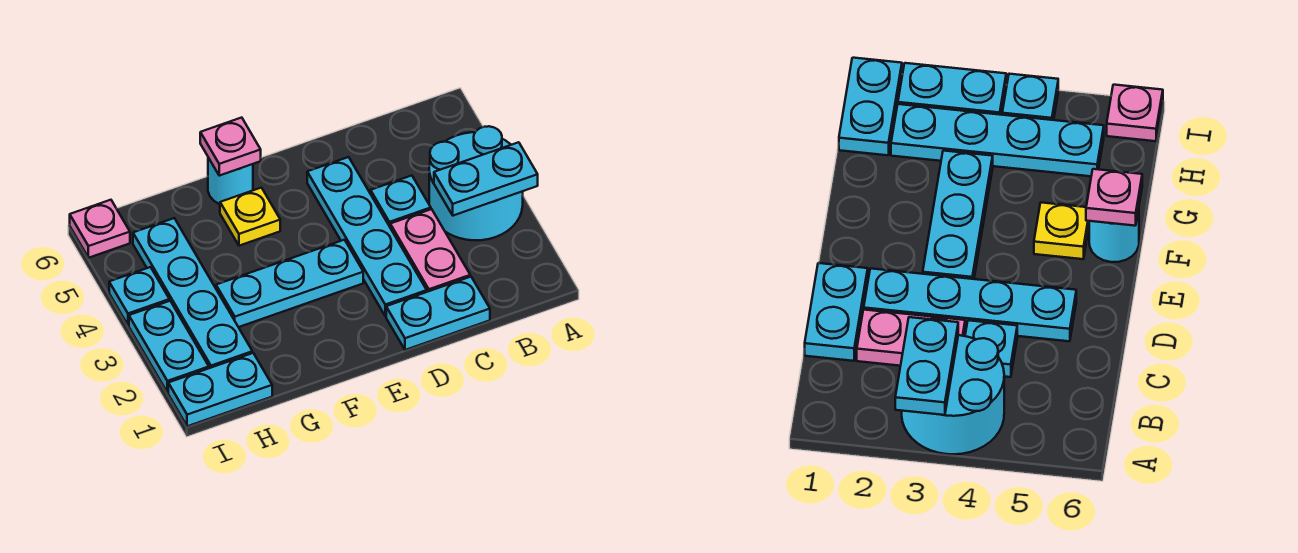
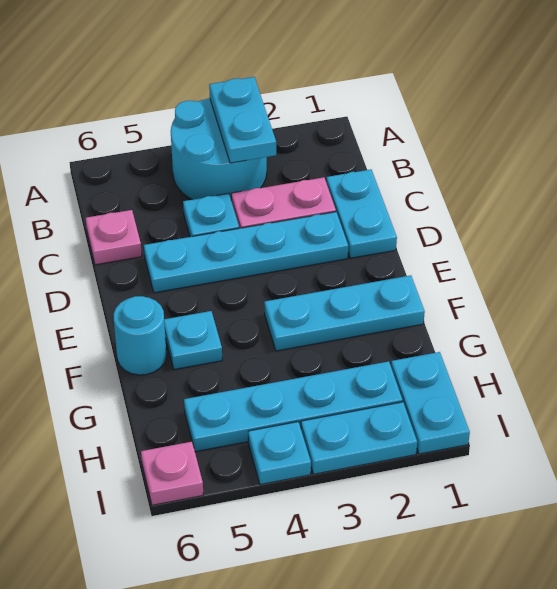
cyan plate E3:G3 level 1 -> cyan plate F1:F3 level 1
yellow plate F5 level 1 -> cyan plate F5 level 1
pink plate F6 level 2 -> pink plate C6 level 1

